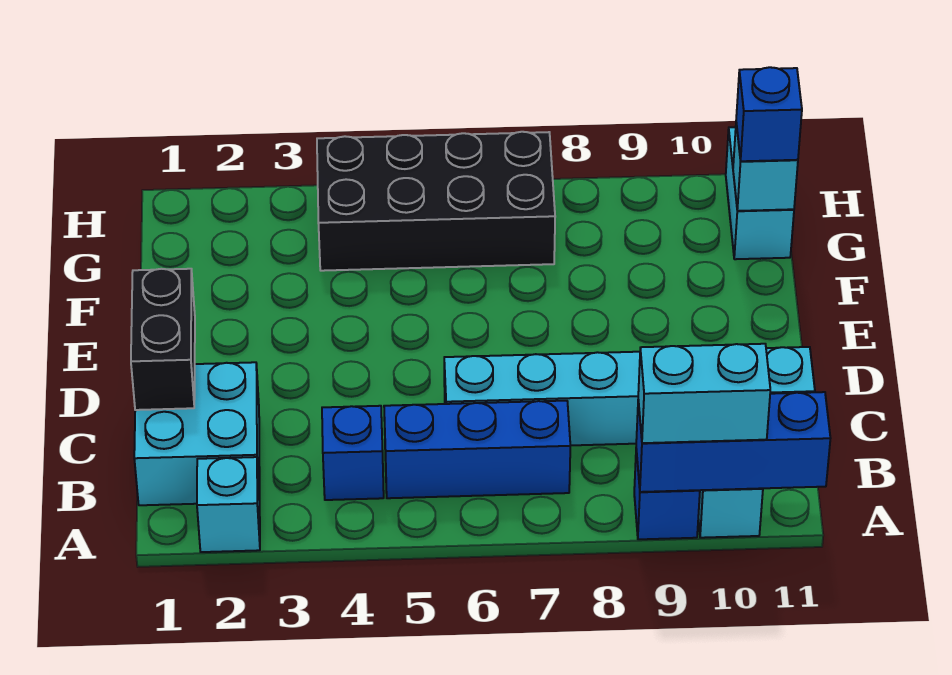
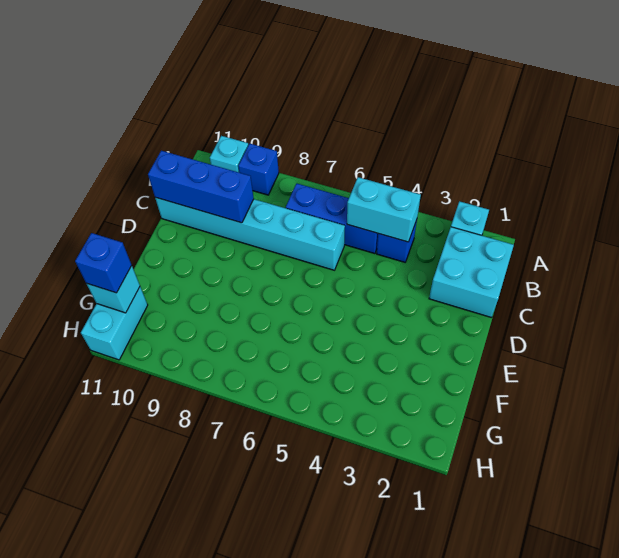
blue brick A9:A11 level 2 -> blue brick C9:C11 level 2
cyan brick A9:A10 level 3 -> cyan brick B4:B5 level 2
black brick C1:D1 level 2 -> none
black brick G4:H7 level 1 -> none

